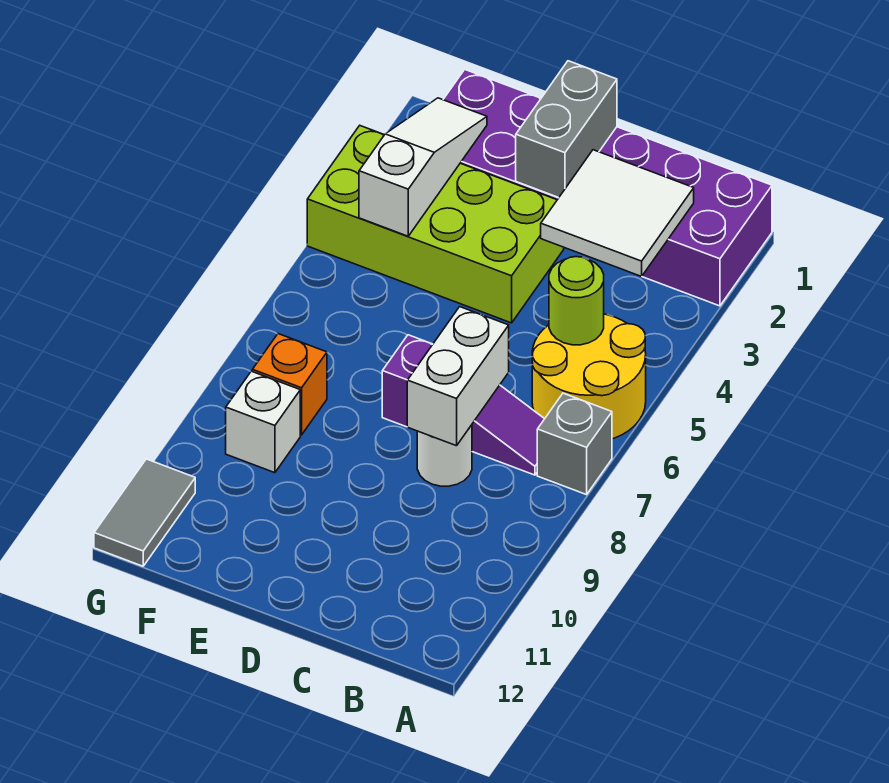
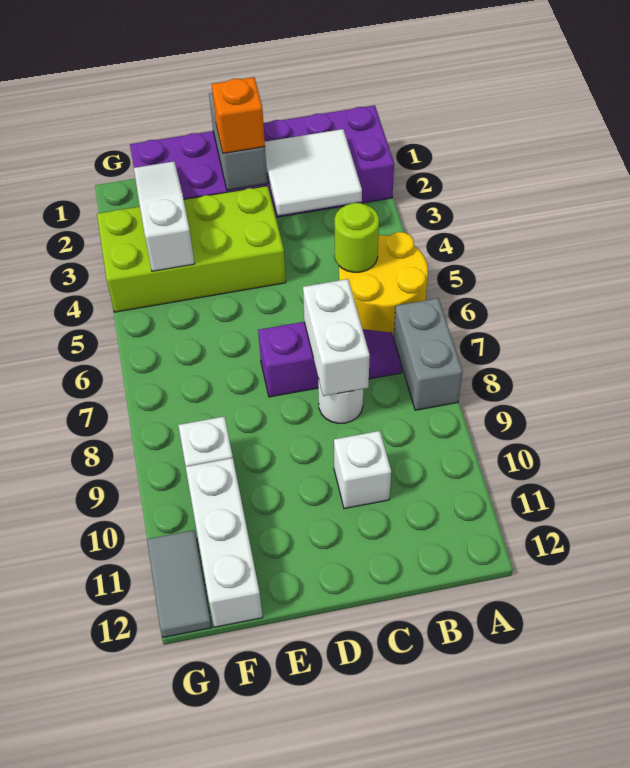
grey brick A7 level 1 -> grey brick A7:A8 level 1
none -> white brick C10 level 1
orange brick F8 level 1 -> orange brick D2 level 3
none -> white brick F10:F12 level 1

